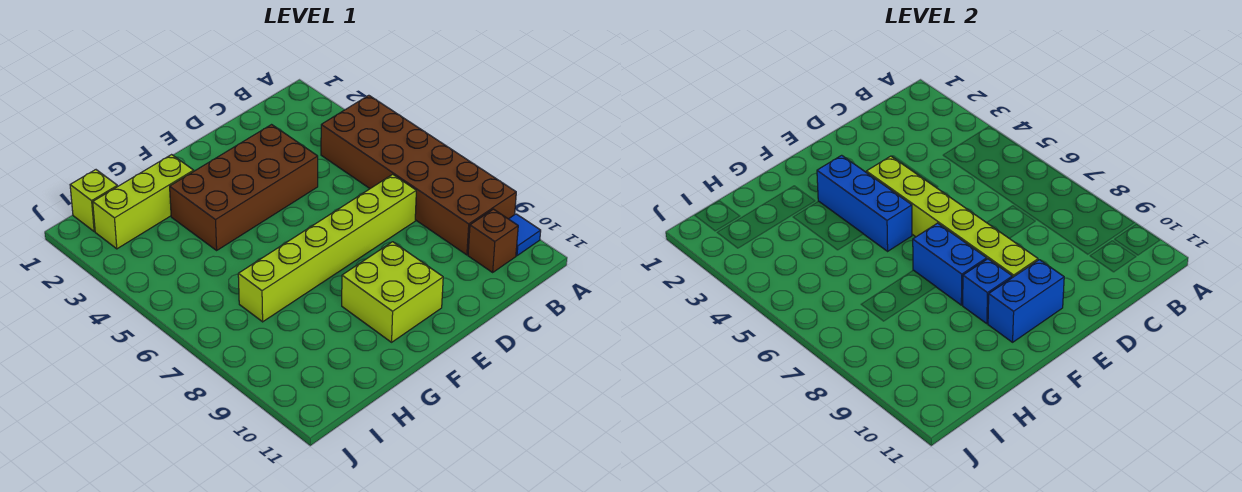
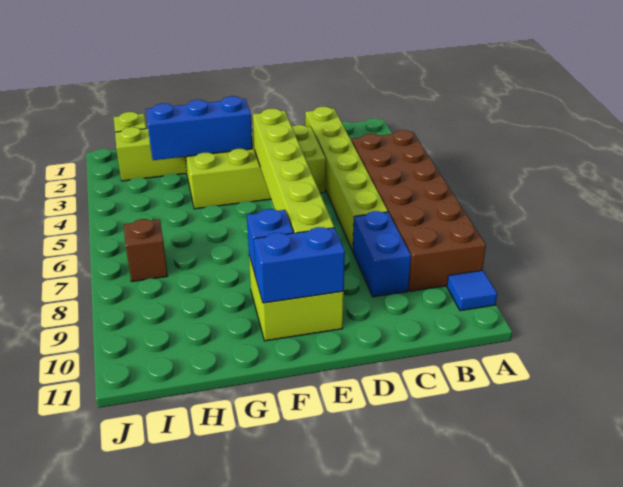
brown brick B10 level 1 -> brown brick I7 level 1
lime brick C7:H7 level 1 -> lime brick C2:C7 level 1
brown brick D3:G4 level 1 -> lime brick D3:G4 level 1
blue brick F3:F5 level 2 -> blue brick F3:H3 level 2
blue brick F7:F8 level 2 -> blue brick C8:C9 level 1

